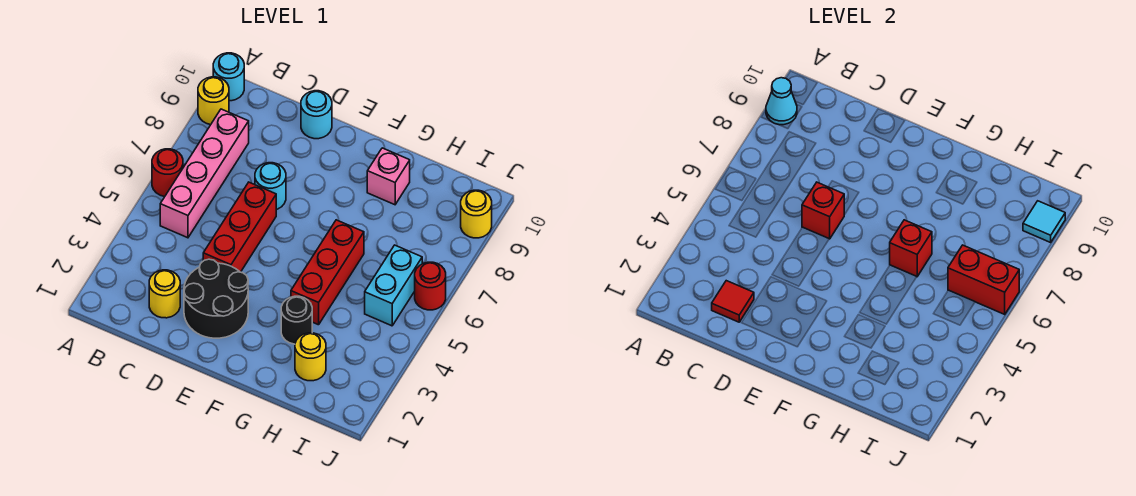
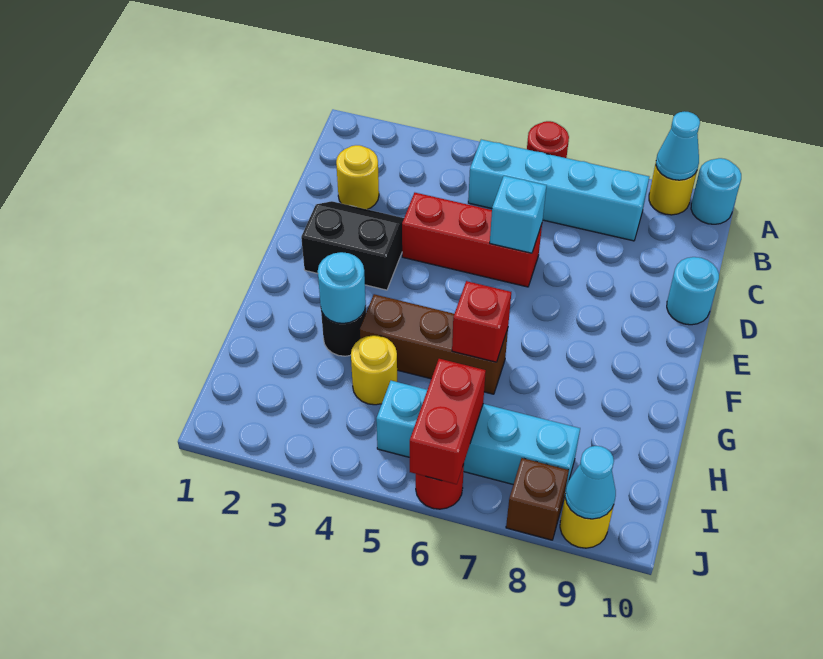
pink brick B5:B8 level 1 -> cyan brick B5:B8 level 1
red tile C2 level 2 -> none
black round brick D2:E3 level 1 -> black slope D2:E3 level 1 top E
red brick D6 level 2 -> cyan brick D6 level 2
cyan round brick D7 level 1 -> cyan round brick G3 level 2
red brick G4:G6 level 1 -> brown brick G4:G6 level 1
pink brick G9 level 1 -> none
yellow round brick H2 level 1 -> yellow round brick H4 level 1
cyan brick I5:I6 level 1 -> cyan brick I5:I8 level 1
none -> brown brick J8 level 1
cyan tile J9 level 2 -> cyan cone J9 level 2

